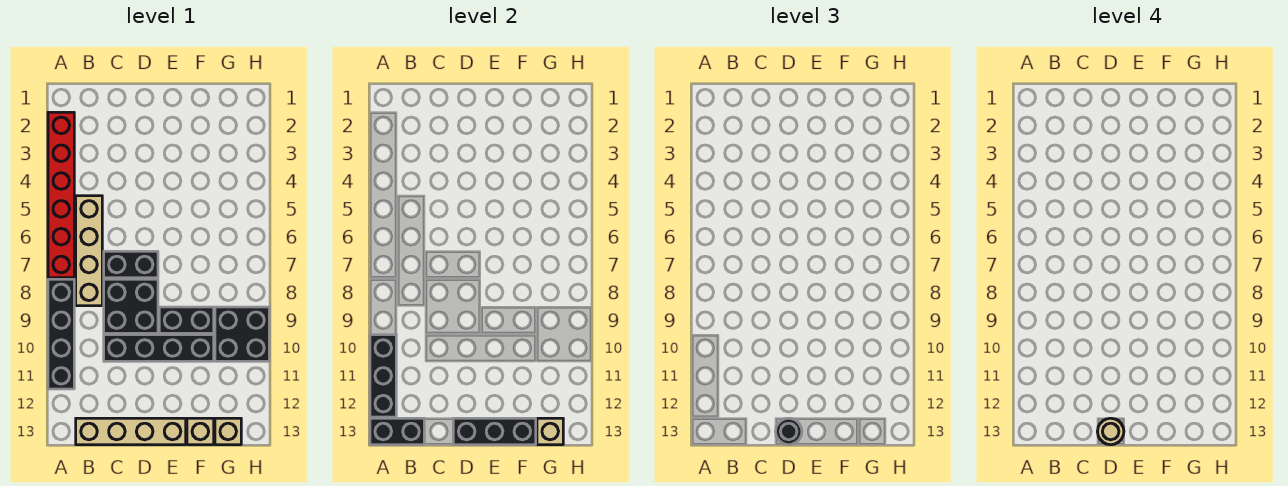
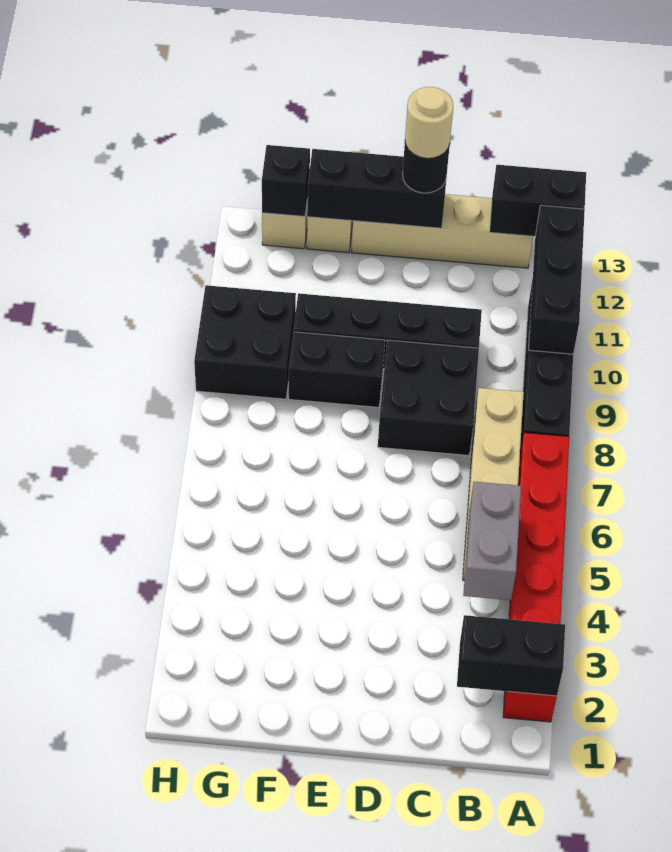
none -> grey brick B4:B5 level 2
black brick C7:D7 level 1 -> black brick A2:B2 level 2
tan brick G13 level 2 -> black brick G13 level 2

